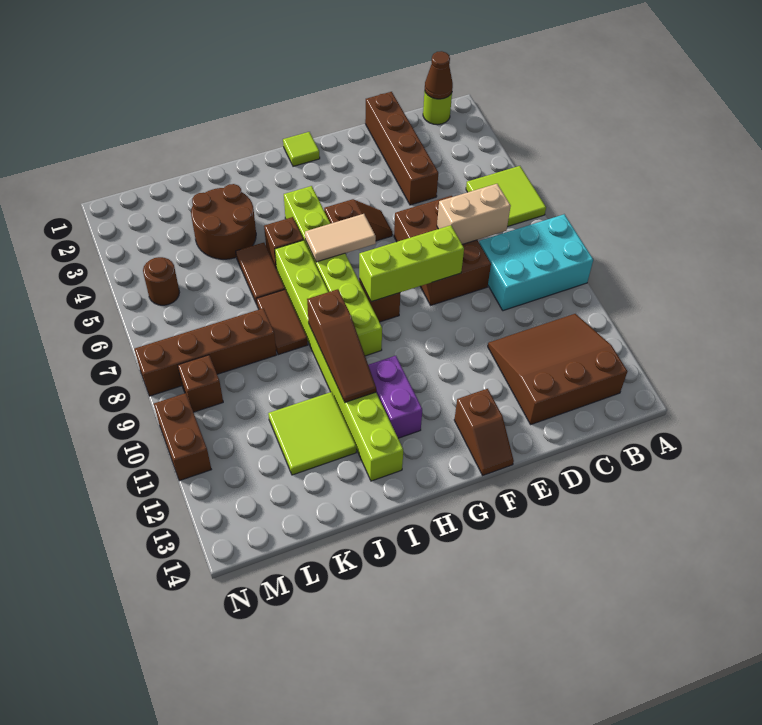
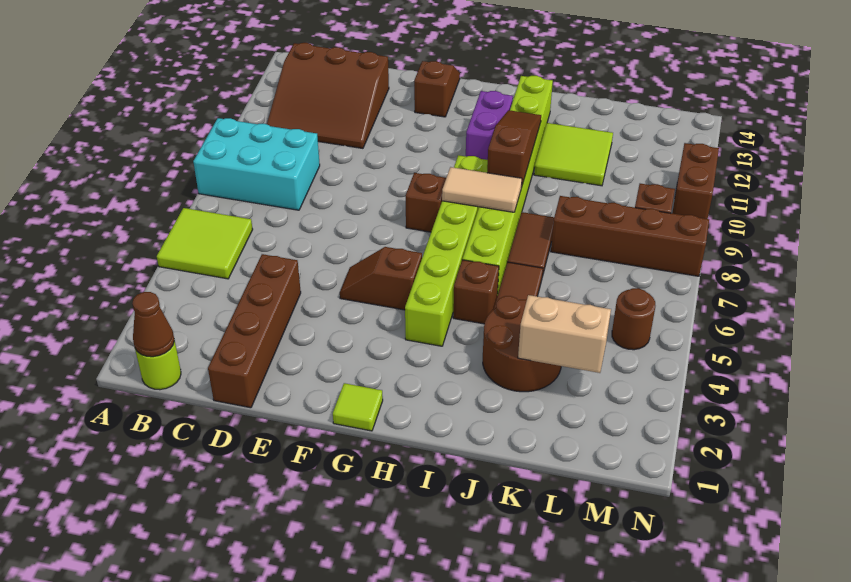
tan brick C7:D7 level 2 -> tan brick K3:L3 level 2
brown brick D6:E8 level 1 -> none
lime brick E8:G8 level 2 -> none
tan tile G6:H6 level 2 -> tan tile H8:I8 level 2

